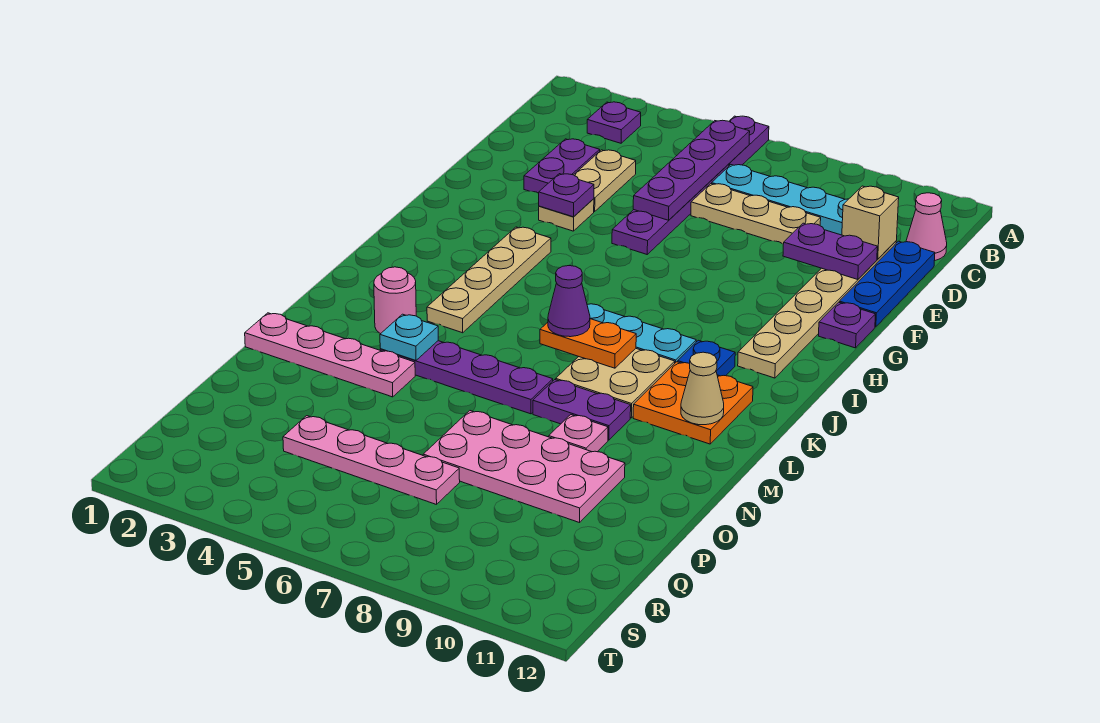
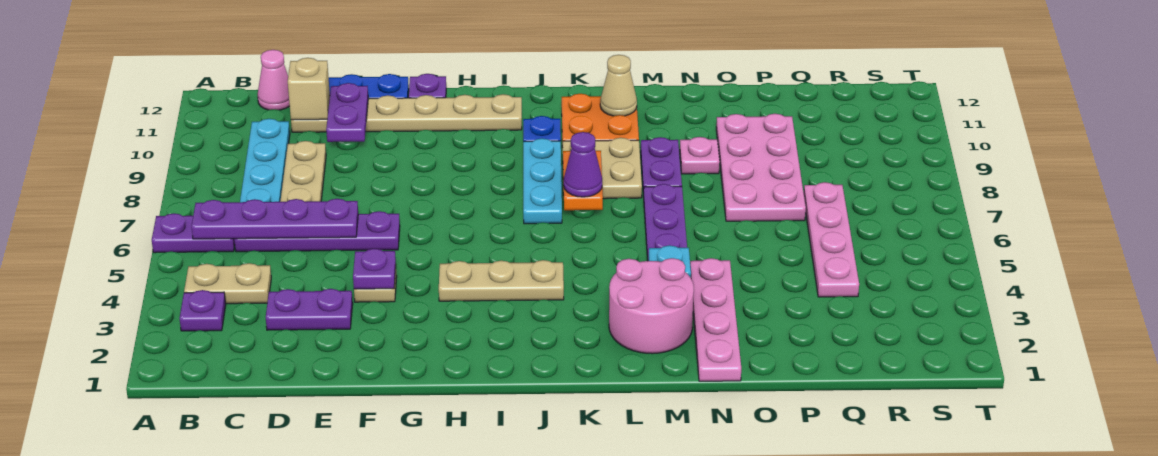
tan plate D4:E4 level 1 -> tan plate B4:C4 level 1
tan plate H4:K4 level 1 -> tan plate H4:J4 level 1
pink round brick L3 level 1 -> pink round brick L2:M3 level 1

